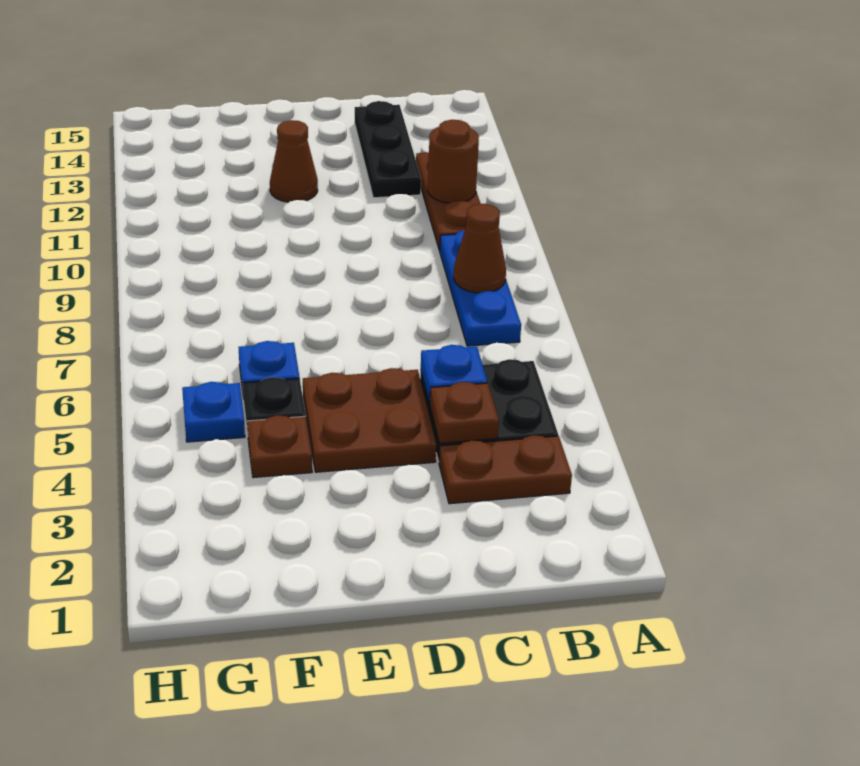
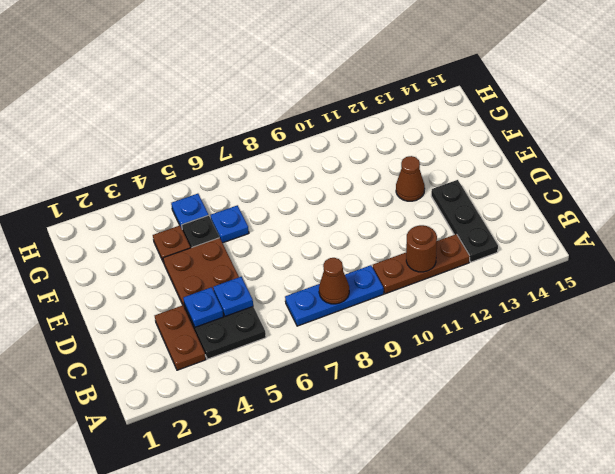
brown plate C4 level 2 -> blue plate C4 level 2
black plate C12:C14 level 1 -> black plate B13:D13 level 1

